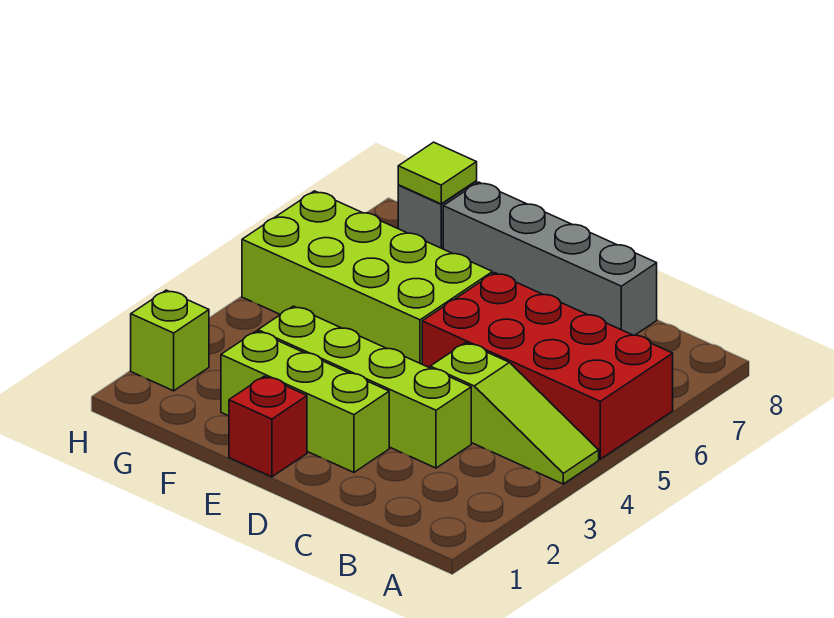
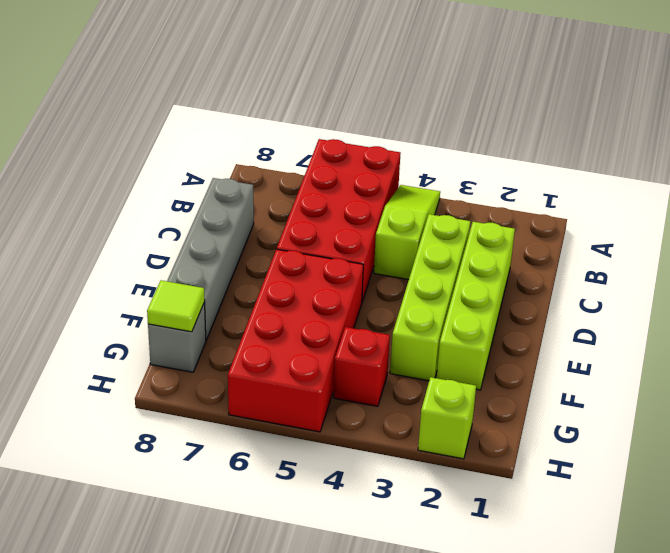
lime brick D2:F2 level 1 -> lime brick C2:F2 level 1
red brick E1 level 1 -> red brick G4 level 1
lime brick E5:H6 level 1 -> red brick E5:H6 level 1

